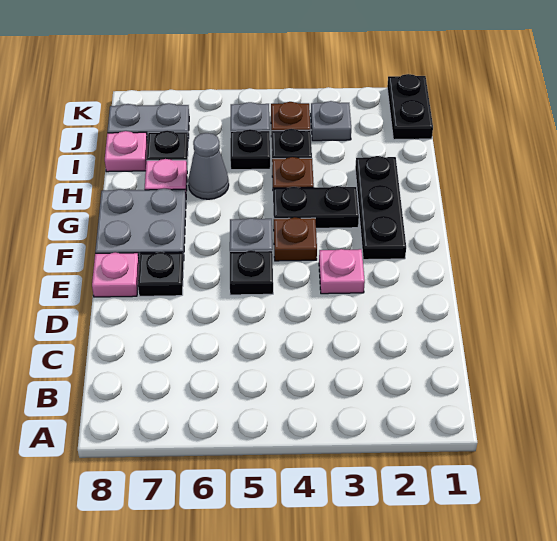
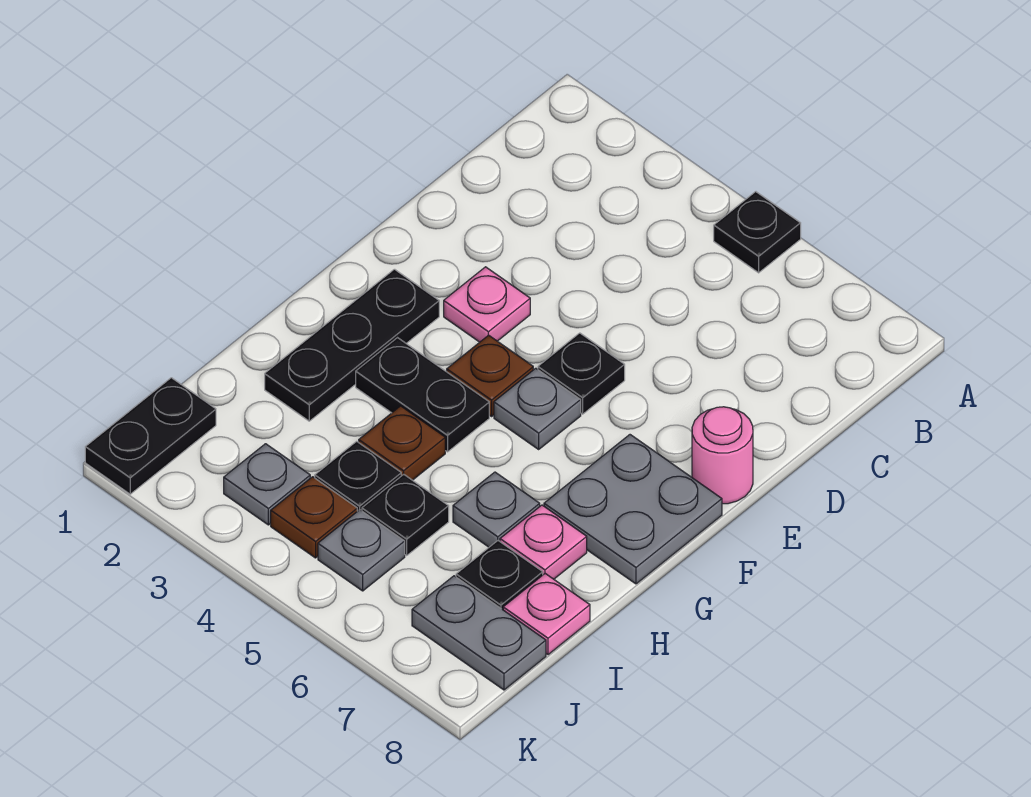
black plate E7 level 1 -> black plate A5 level 1
pink plate E8 level 1 -> pink round brick E8 level 1
grey cone H6 level 1 -> grey plate H6 level 1

